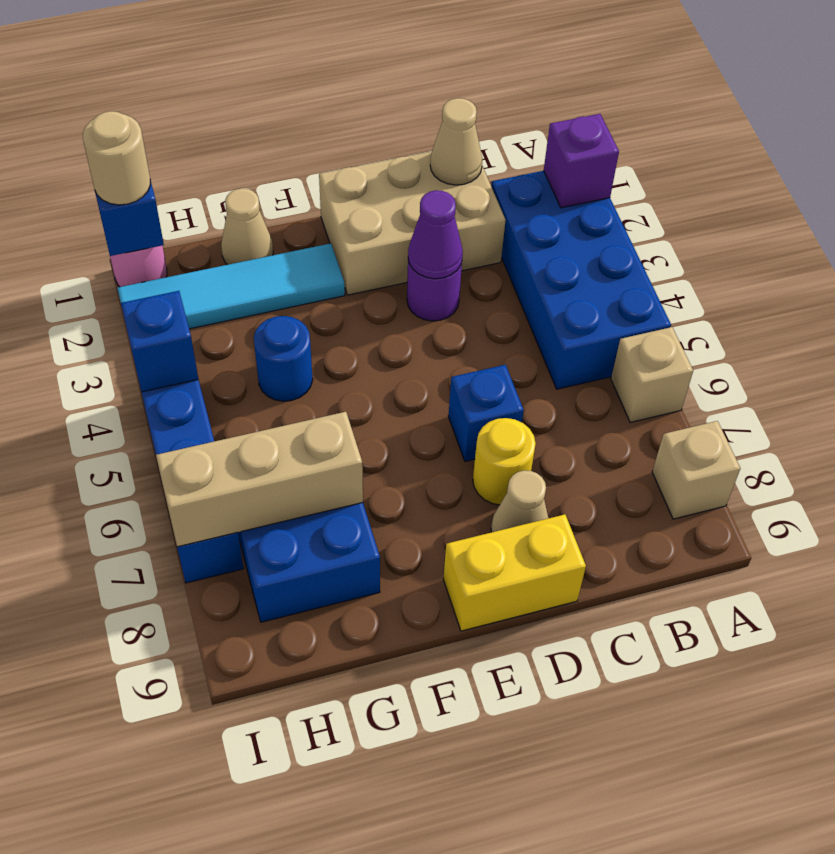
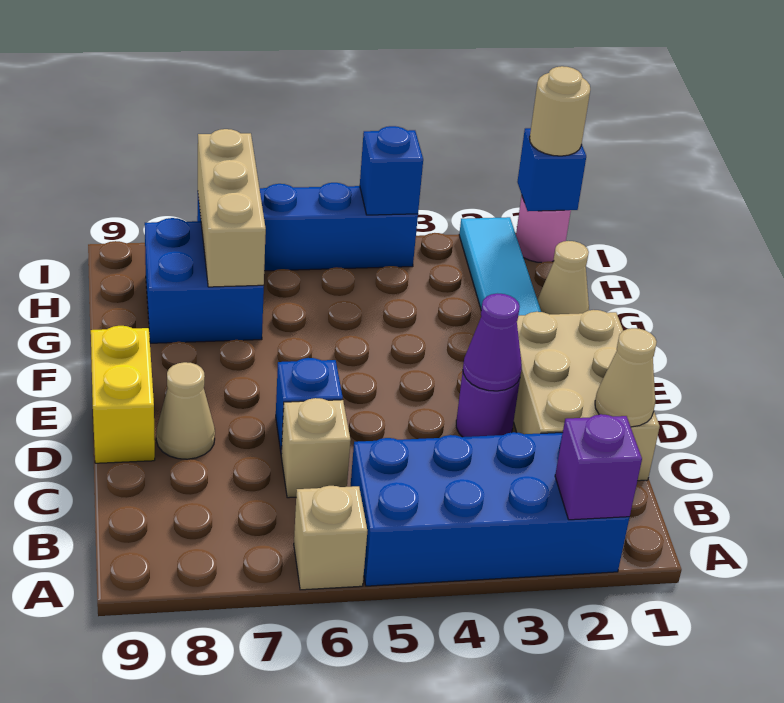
tan brick A8 level 1 -> tan brick C6 level 1
yellow round brick D7 level 1 -> none
blue round brick G4 level 1 -> none

